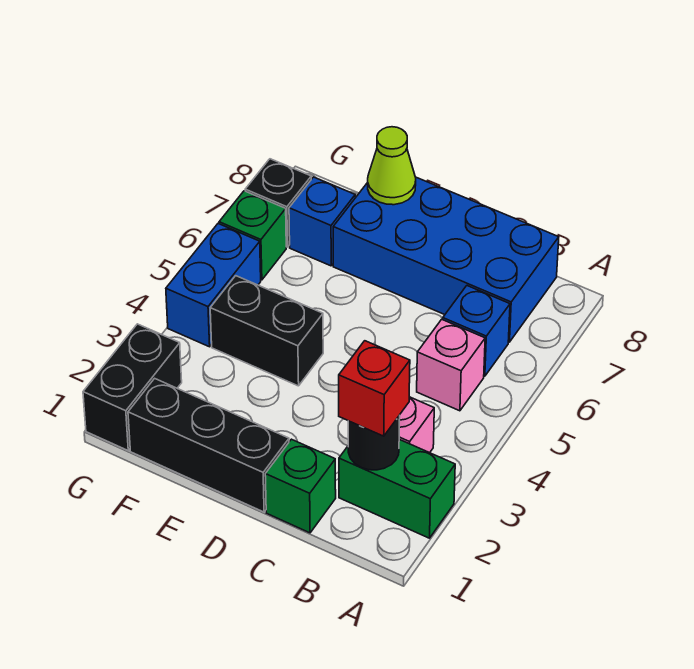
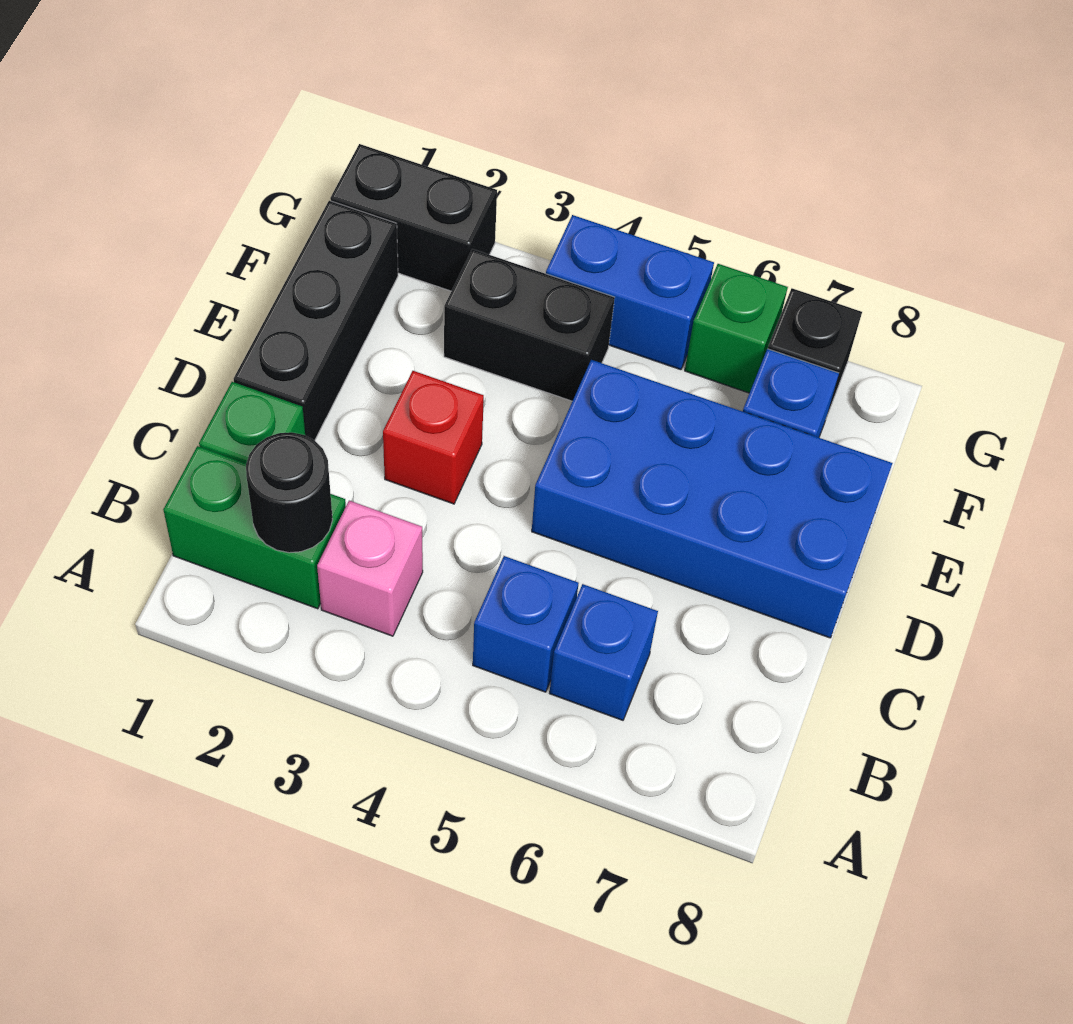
green brick A2:B2 level 1 -> green brick B1:B2 level 1
red brick B2 level 3 -> red brick D3 level 1
pink brick B5 level 1 -> blue brick B5 level 1
blue brick B7:E8 level 1 -> blue brick D5:E8 level 1
black brick E4:F4 level 1 -> black brick F3:F4 level 1
lime cone E8 level 2 -> none

